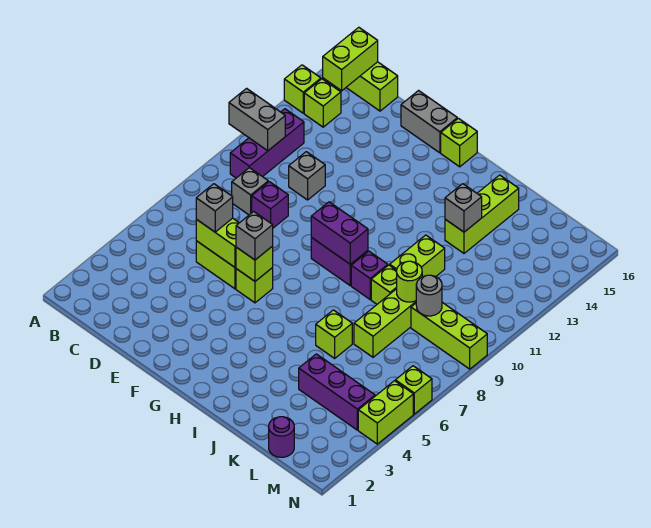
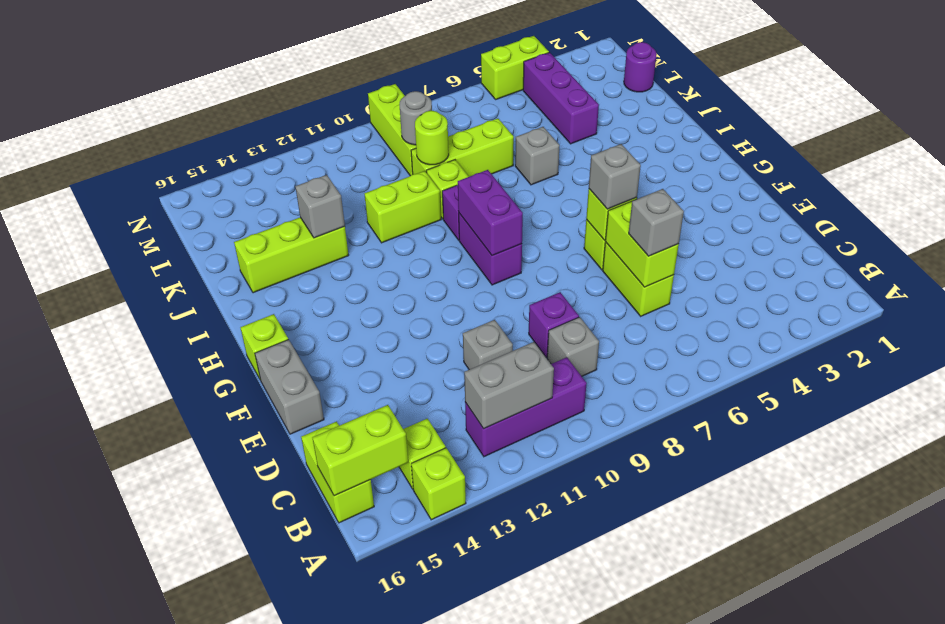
grey brick A11:B11 level 2 -> grey brick B11:B12 level 2
lime brick J6 level 1 -> grey brick J6 level 1
lime brick N6 level 1 -> none

